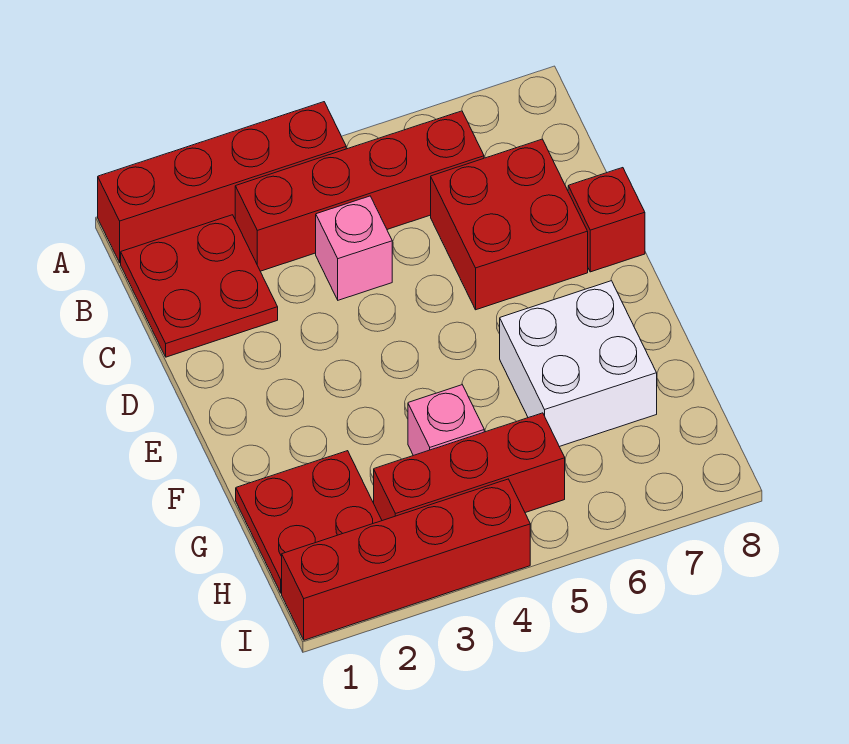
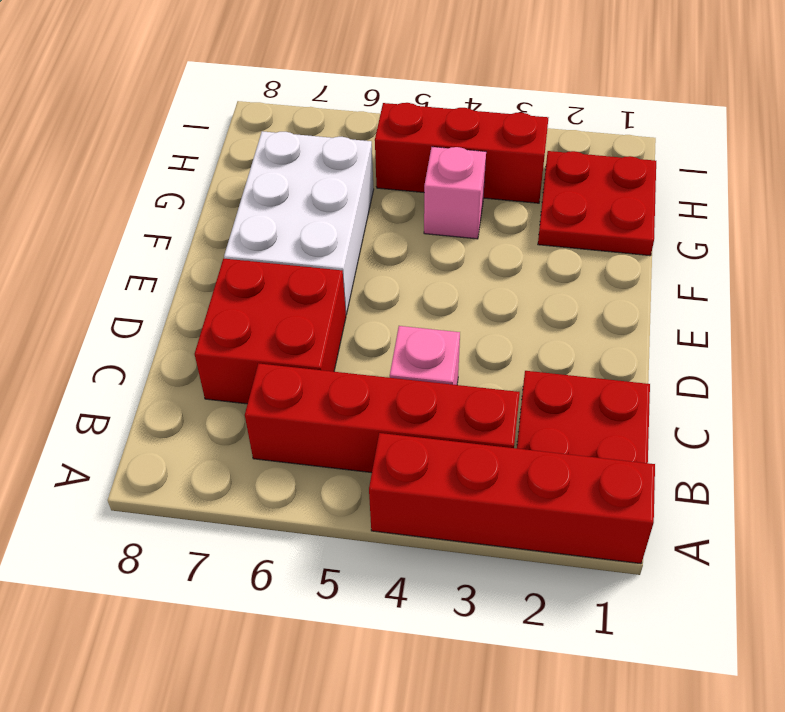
red brick D8 level 1 -> none
white brick F6:G7 level 1 -> white brick E6:G7 level 1
red brick I1:I4 level 1 -> none

